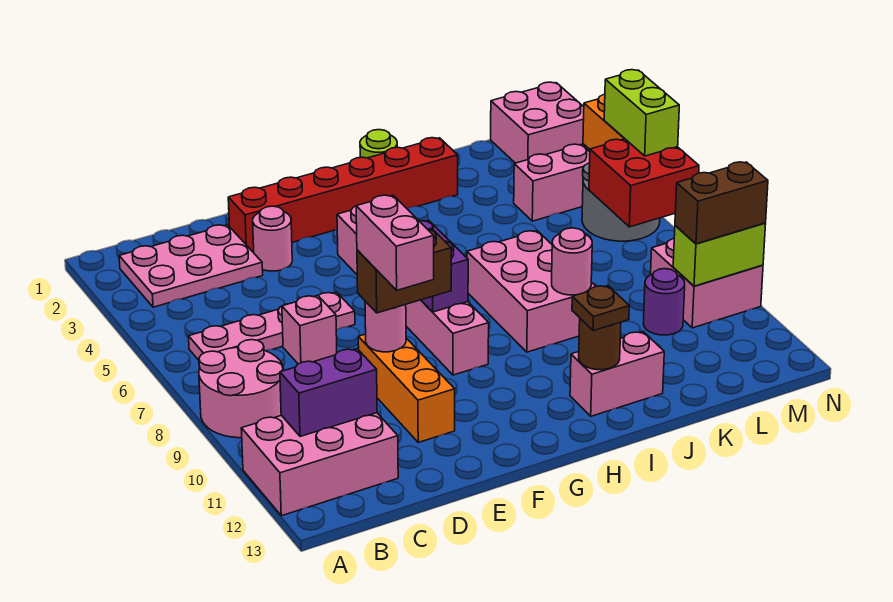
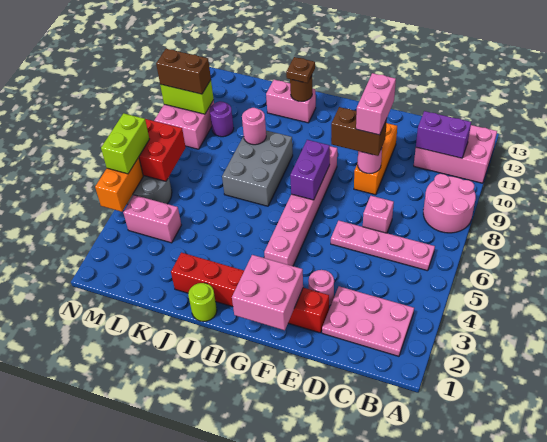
pink brick I7:J9 level 1 -> grey brick I7:J9 level 1
pink brick M1:N2 level 1 -> pink brick F1:G2 level 2

